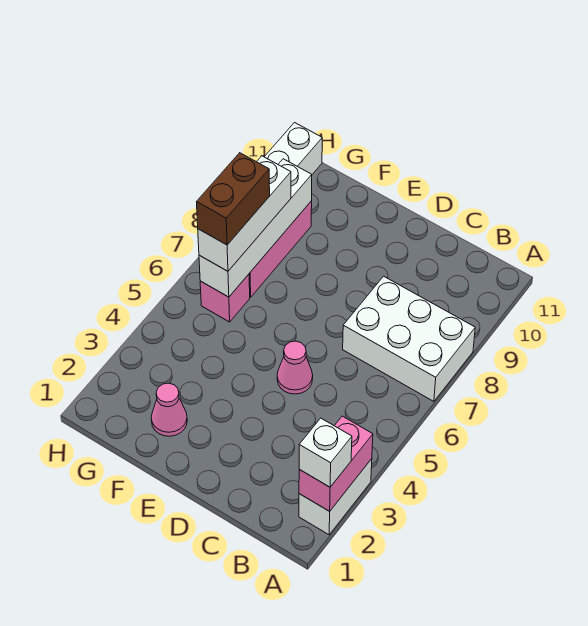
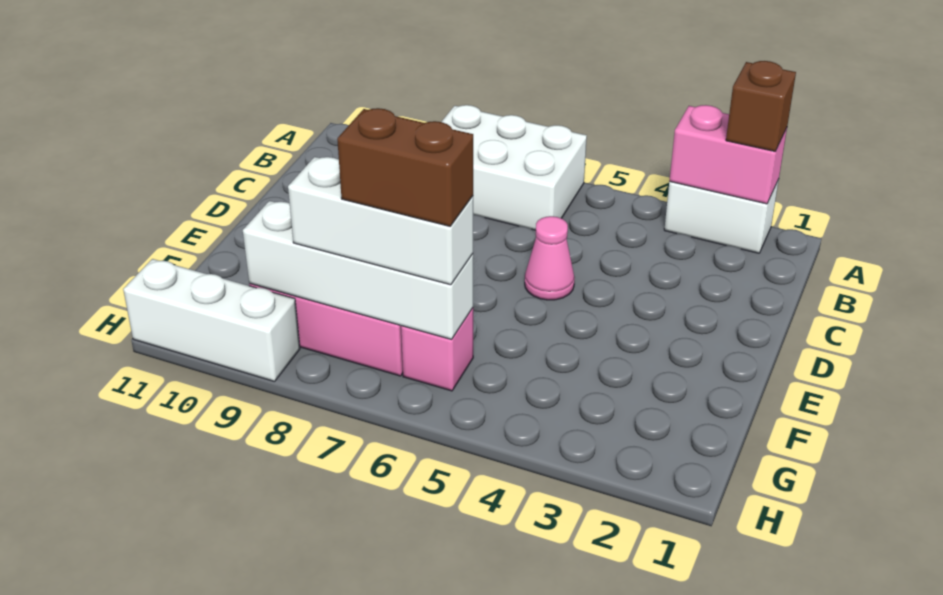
white brick A2 level 3 -> brown brick A2 level 3
white brick A7:C8 level 1 -> white brick A6:B8 level 1
pink cone F2 level 1 -> none

